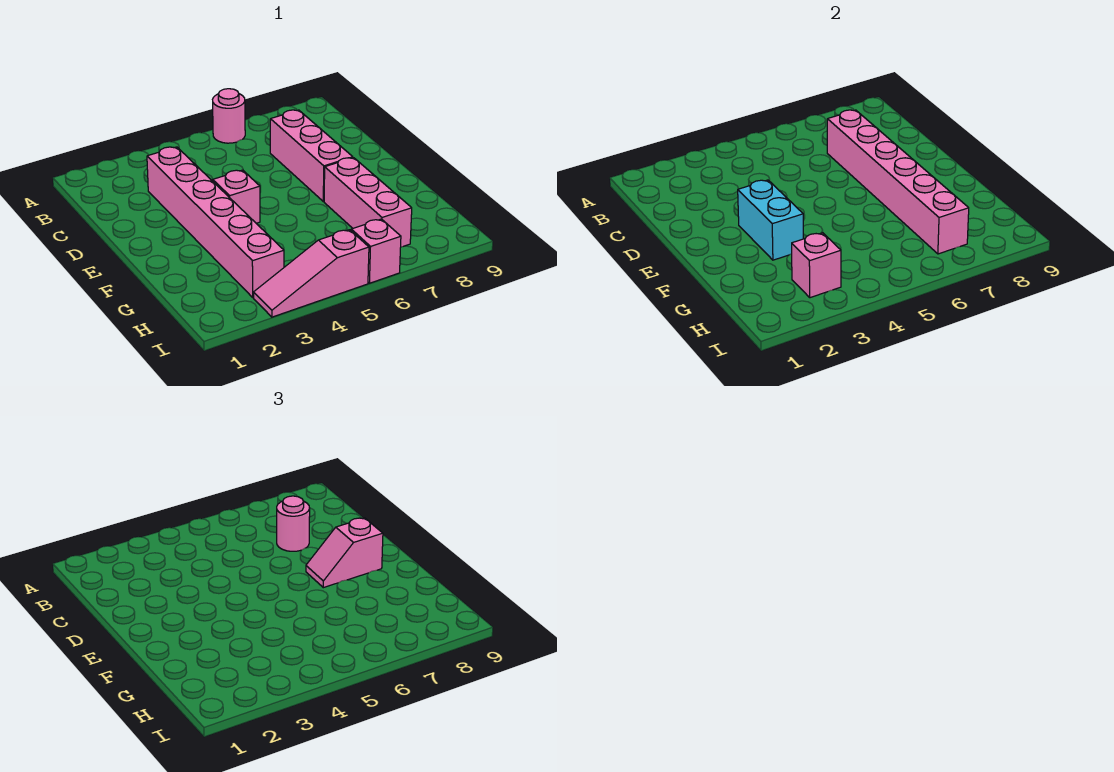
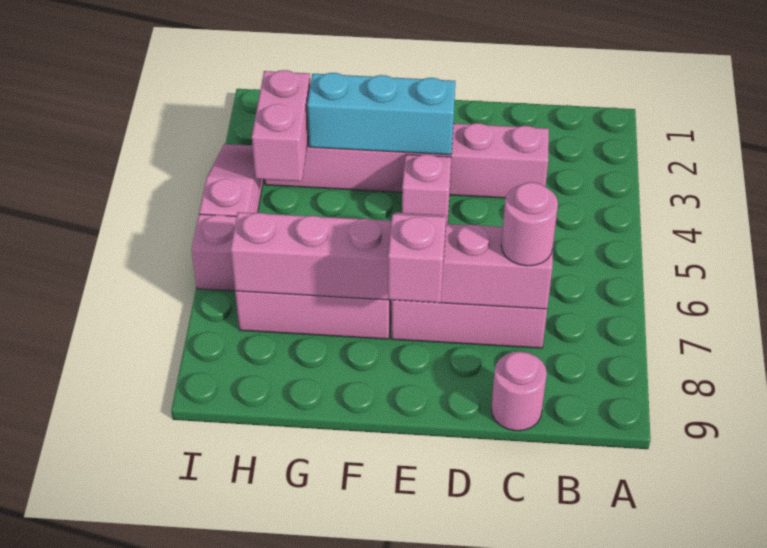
pink round brick A6 level 1 -> pink round brick C9 level 1
cyan brick E3:F3 level 2 -> cyan brick E3:G3 level 2
pink brick H3 level 2 -> pink brick H3:H4 level 2

